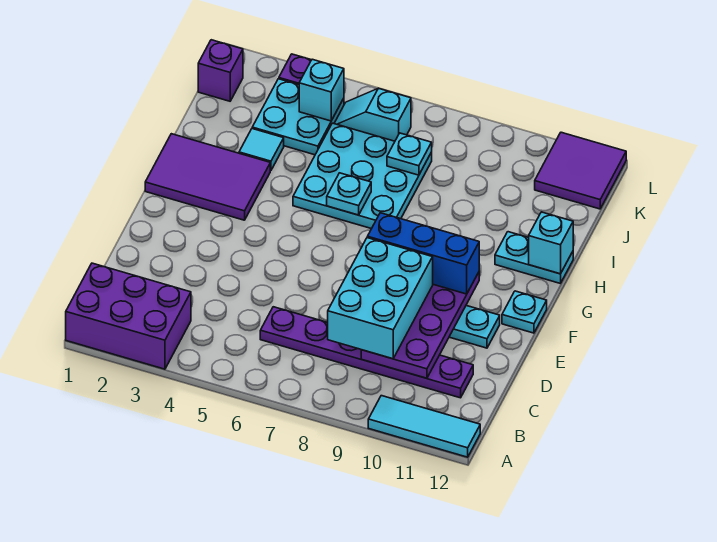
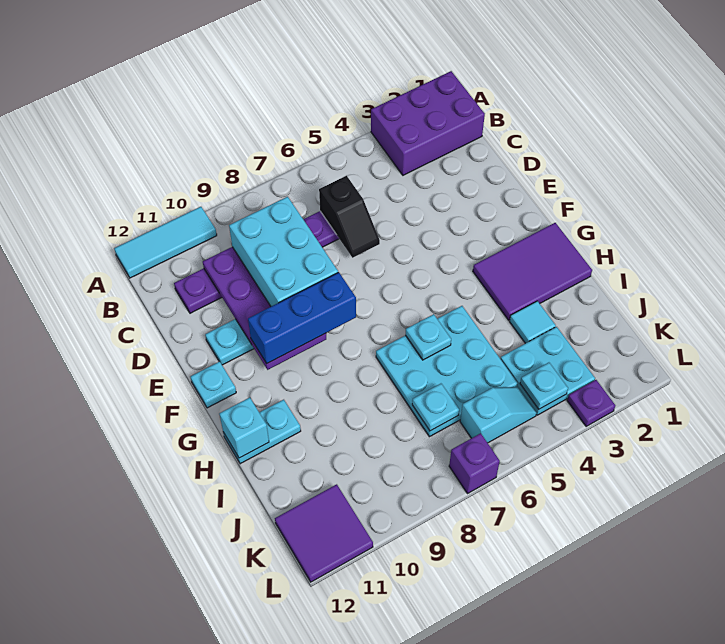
none -> black slope C6:D6 level 2 top C
purple brick K1 level 1 -> purple brick L7 level 1
cyan brick K4 level 2 -> cyan plate K4 level 2

